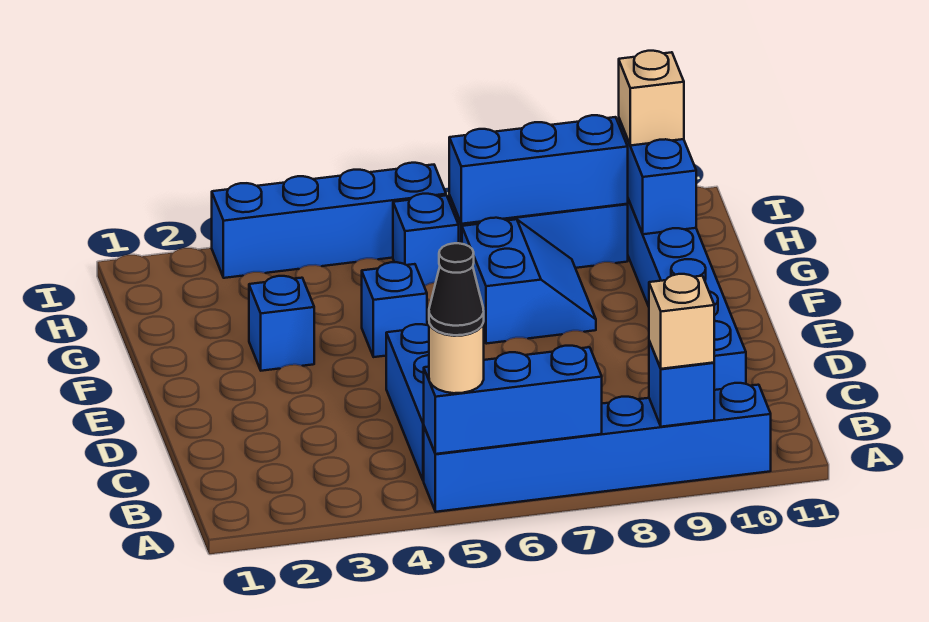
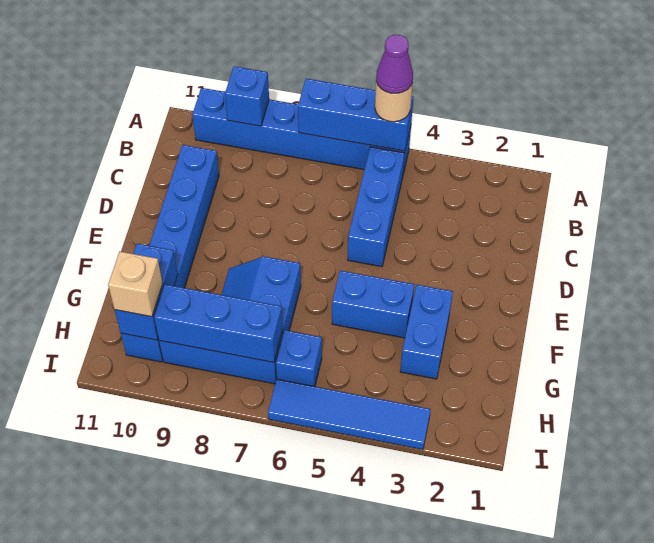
black cone A5 level 4 -> purple cone A5 level 4
tan brick A9 level 3 -> none
blue brick F3 level 1 -> blue brick F3:G3 level 1
blue brick F5 level 1 -> blue brick F4:F5 level 1
blue brick I3:I6 level 1 -> blue tile I3:I6 level 1

